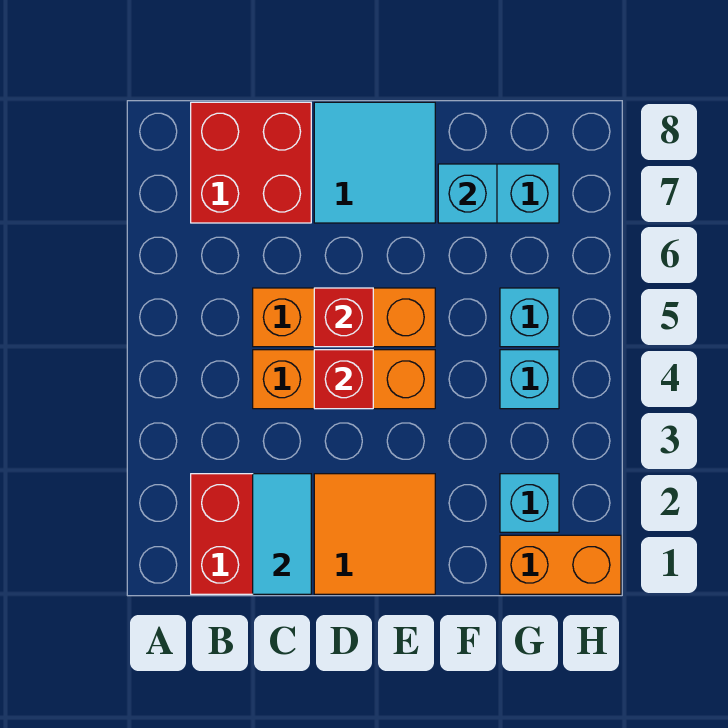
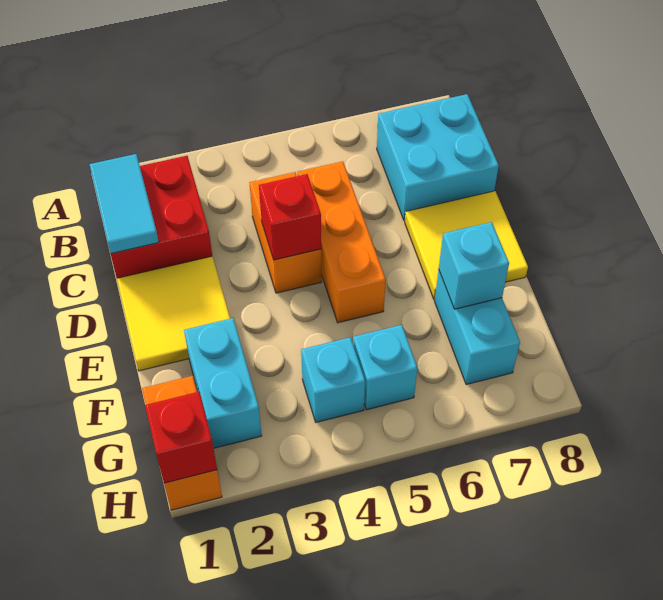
red brick B7:C8 level 1 -> cyan brick B7:C8 level 1
cyan tile C1:C2 level 2 -> cyan tile B1:C1 level 2
orange brick C4:E4 level 1 -> orange brick C4:D4 level 1
orange tile D1:E2 level 1 -> yellow tile D1:E2 level 1
red brick D5 level 2 -> red brick H1 level 2
cyan tile D7:E8 level 1 -> yellow tile D7:E8 level 1
cyan brick G2 level 1 -> cyan brick F2:G2 level 1

